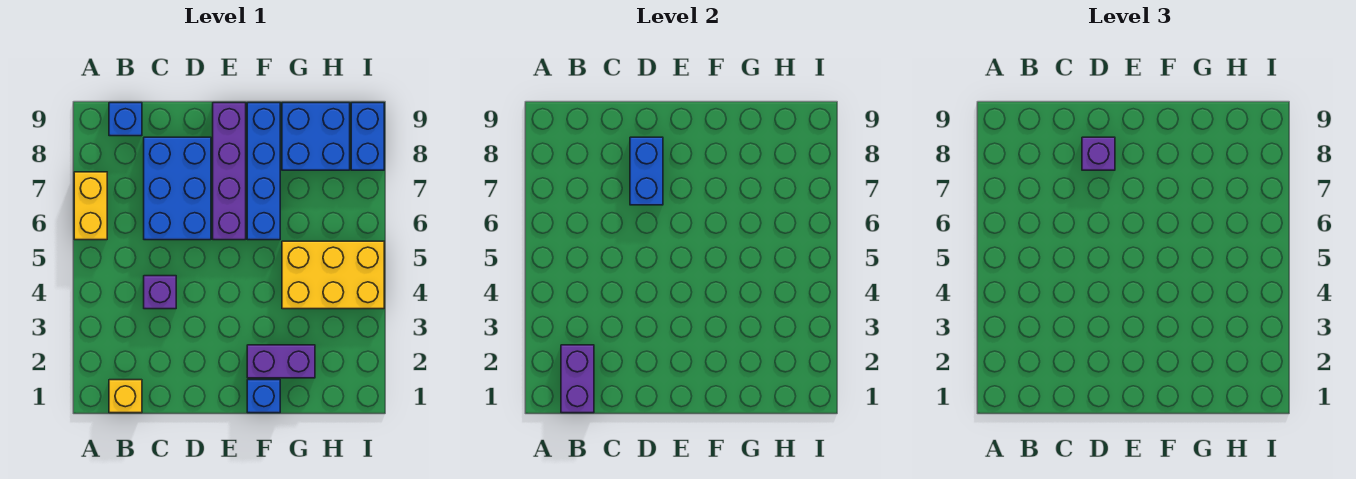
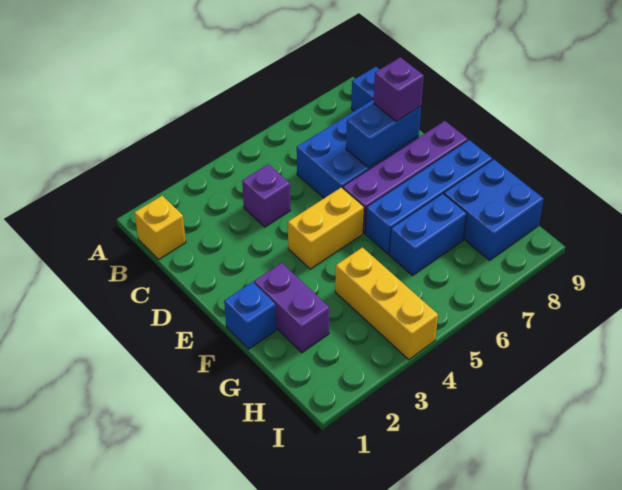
yellow brick A6:A7 level 1 -> yellow brick E4:E5 level 1
purple brick B1:B2 level 2 -> none
yellow brick G4:I5 level 1 -> yellow brick G4:I4 level 1
blue brick I8:I9 level 1 -> blue brick G6:G7 level 1

